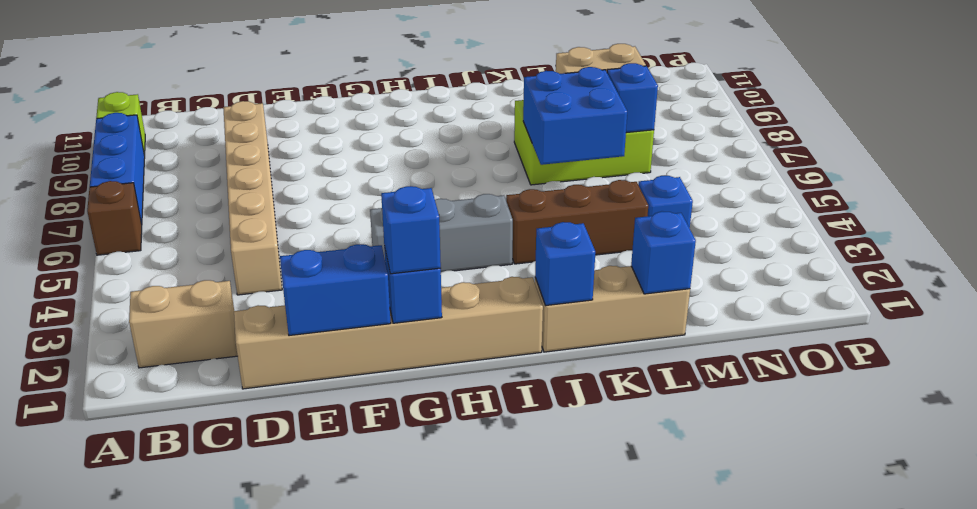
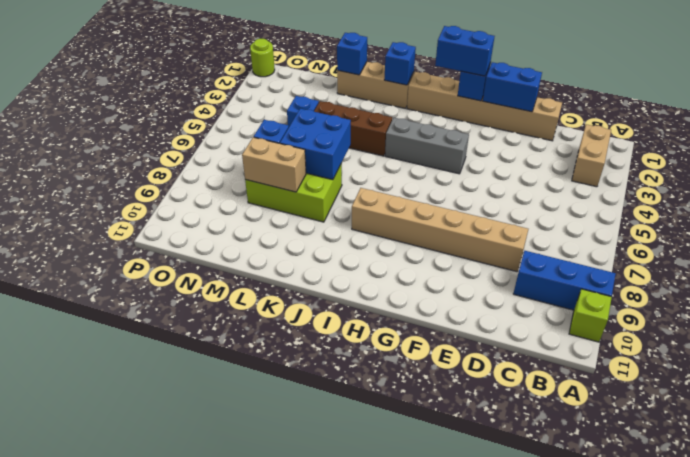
brown brick A6 level 1 -> none
blue brick A7:A9 level 1 -> blue brick A9:C9 level 1
tan brick B2:C2 level 1 -> tan brick B2:B3 level 1
tan brick D4:D9 level 1 -> tan brick D8:I8 level 1
blue brick G1 level 3 -> blue brick G1:H1 level 3
none -> lime round brick P1 level 1

